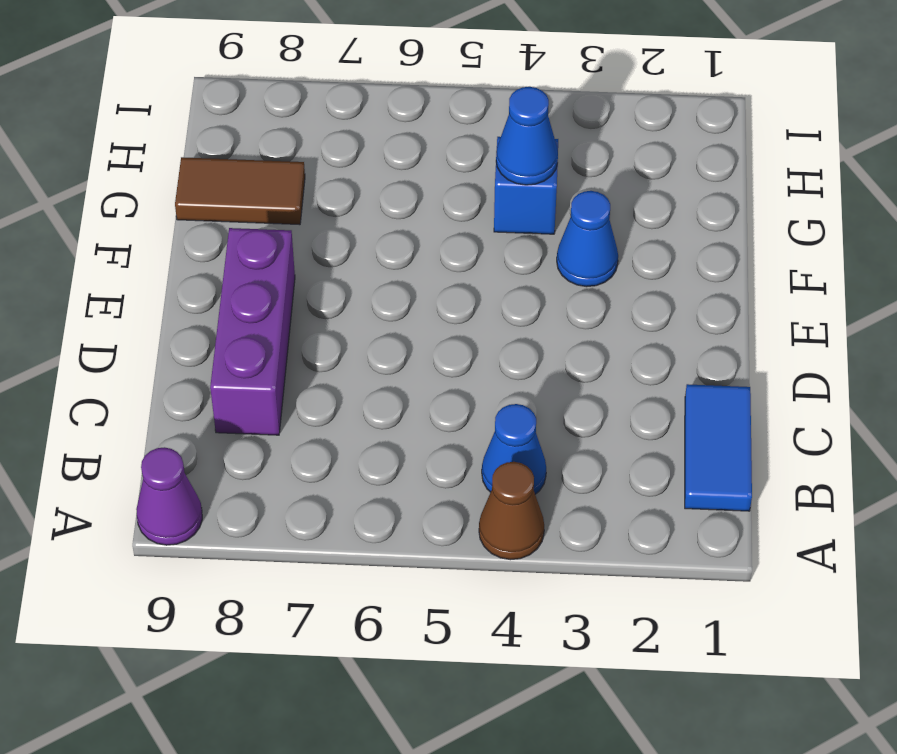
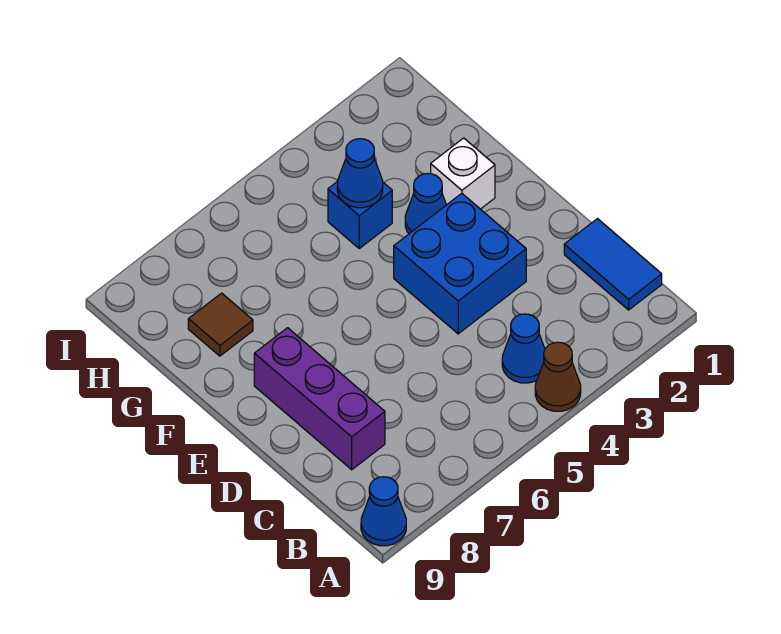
purple cone A9 level 1 -> blue cone A9 level 1
none -> blue brick D3:E4 level 1
none -> white brick F2 level 1
brown tile G8:G9 level 1 -> brown tile G8 level 1

